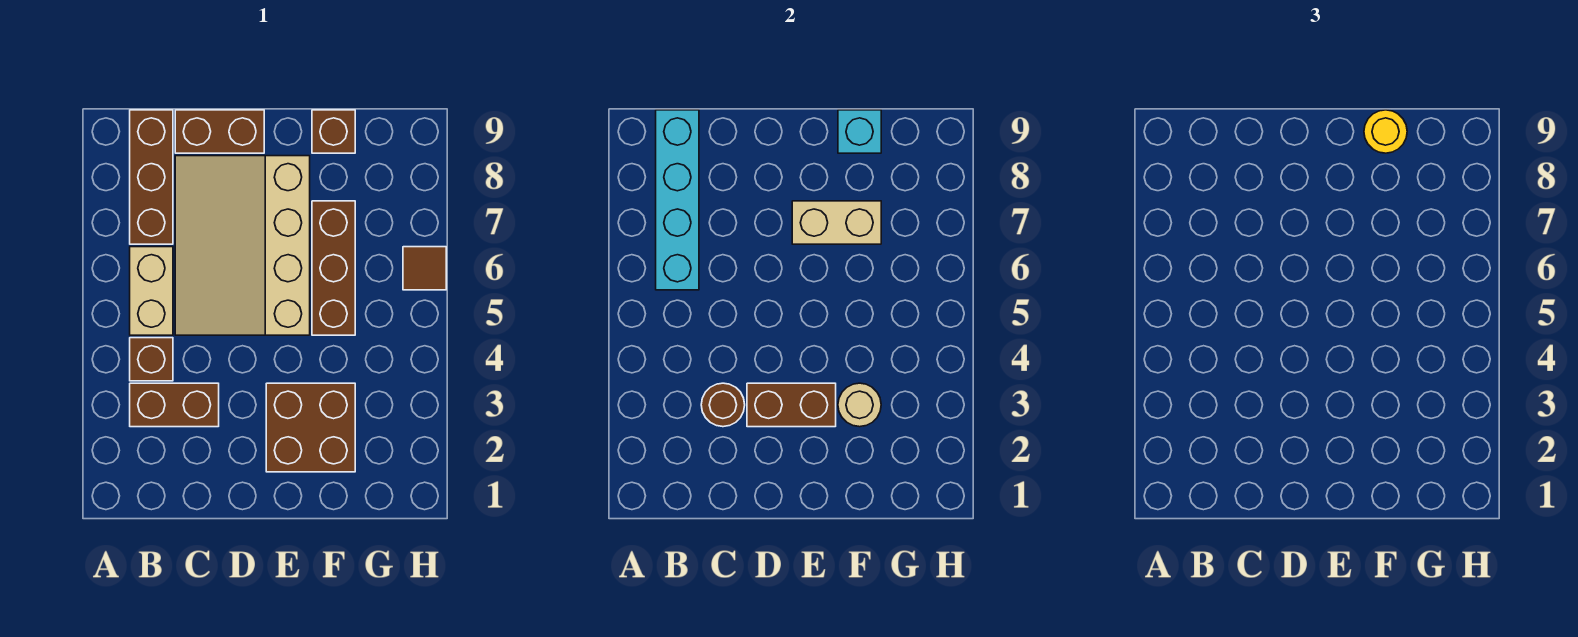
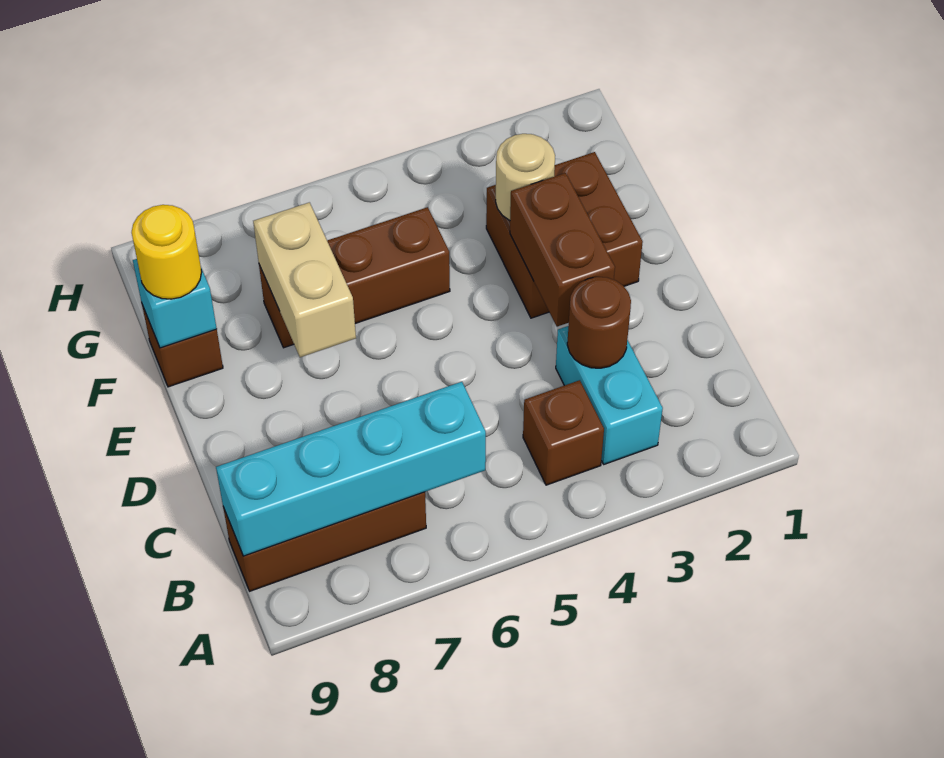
brown brick B3:C3 level 1 -> cyan brick B3:C3 level 1
tan brick B5:B6 level 1 -> none
tan slope C5:E8 level 1 top E -> none
brown brick C9:D9 level 1 -> none
brown tile H6 level 1 -> none

